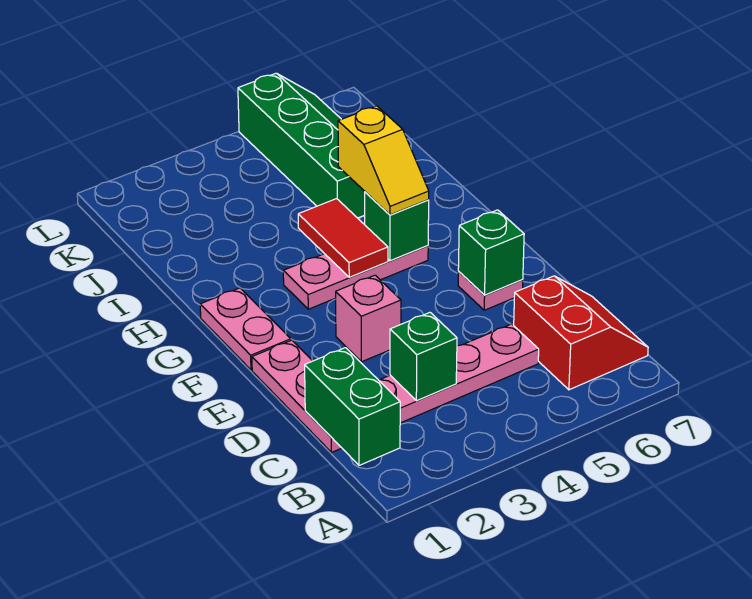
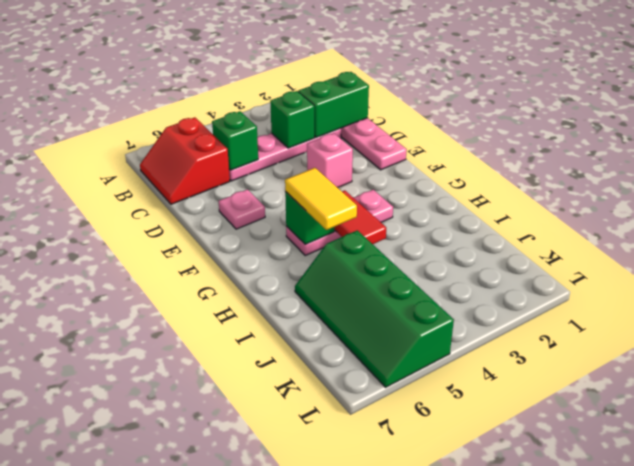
green brick B1:C1 level 2 -> green brick C1:C2 level 2
green brick E6 level 2 -> green brick C5 level 2
pink plate F1:G1 level 1 -> none
yellow slope G5:H5 level 3 top H -> yellow tile G5:H5 level 3

